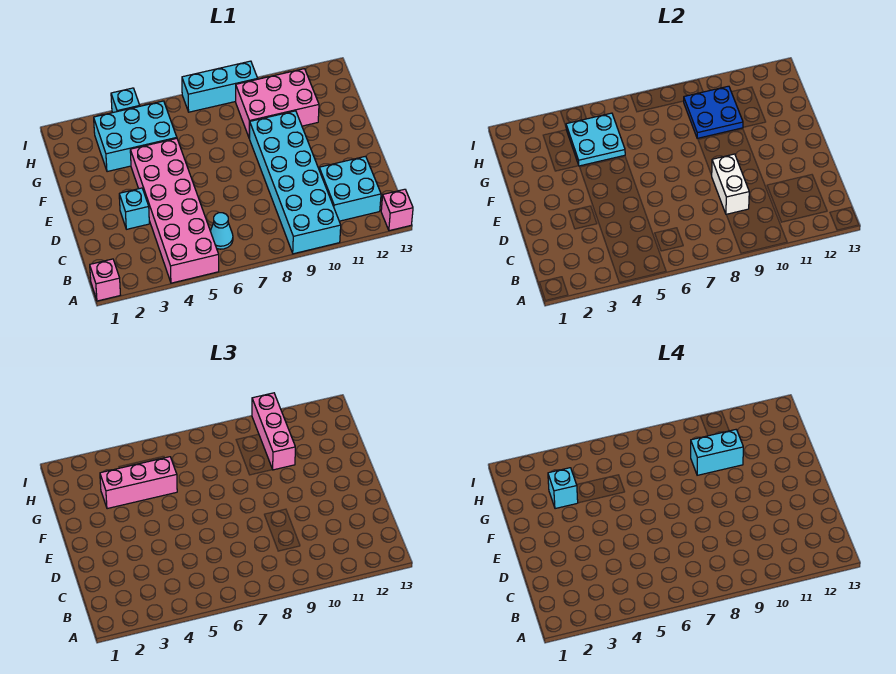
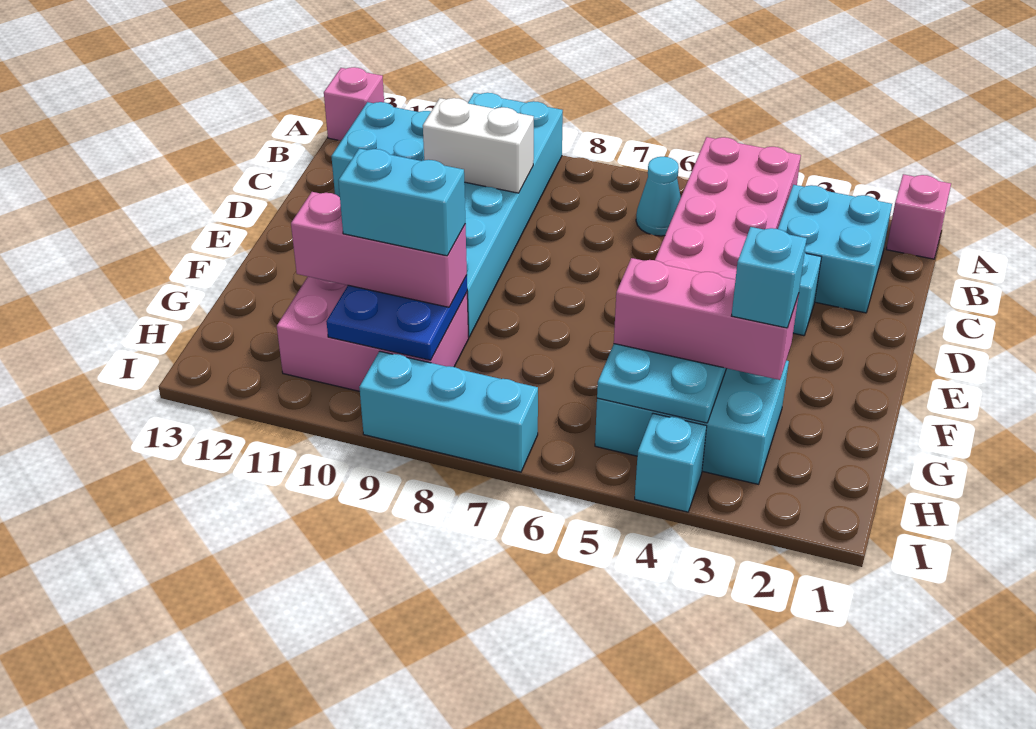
none -> cyan brick B2:C3 level 1
white brick C9:D9 level 2 -> white brick C9:C10 level 2
pink brick G10:I10 level 3 -> pink brick G9:G11 level 3

